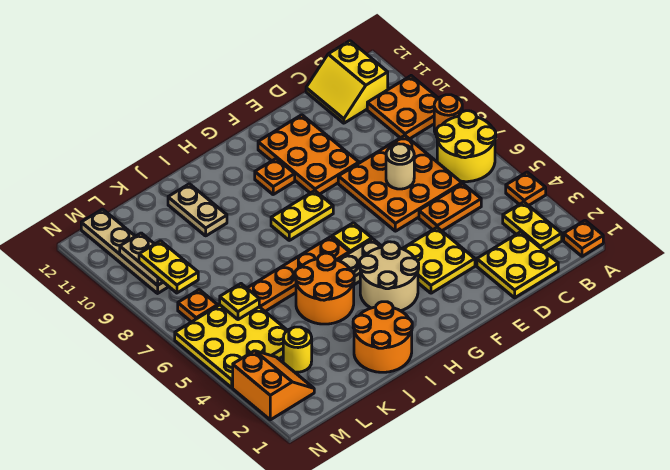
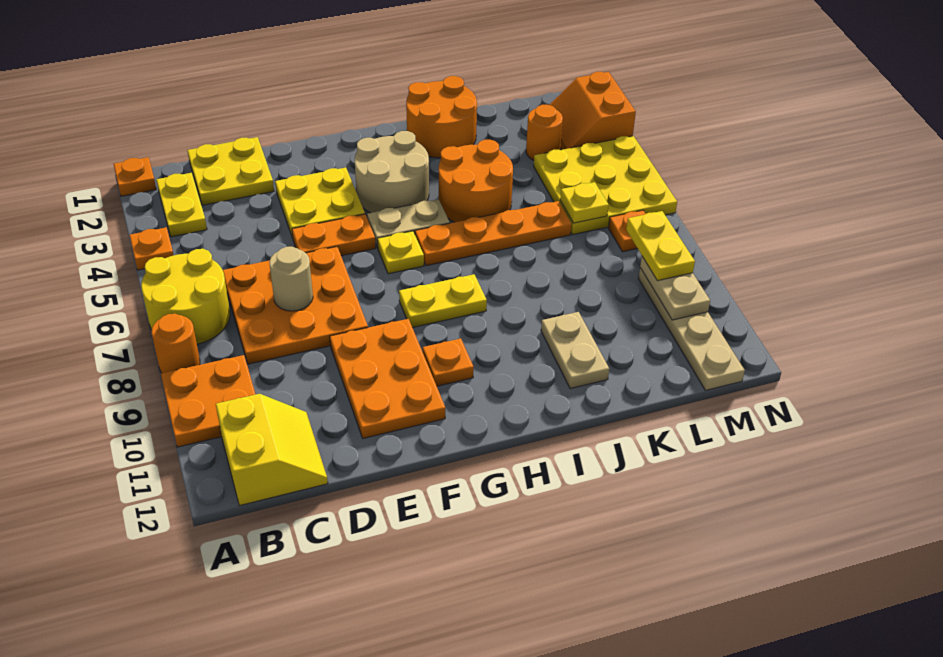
orange plate C5:D5 level 1 -> orange plate E5:F5 level 1
yellow round brick L3 level 1 -> orange round brick L3 level 1

